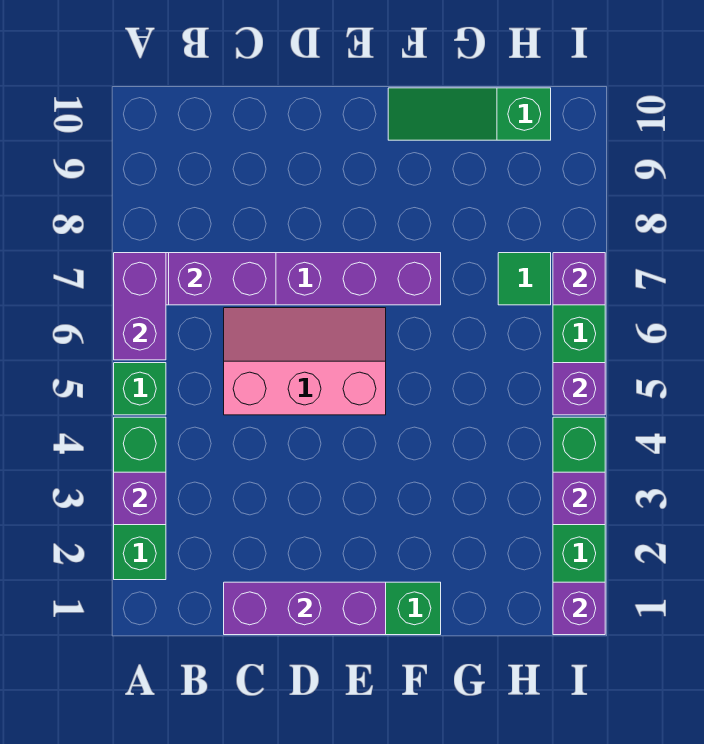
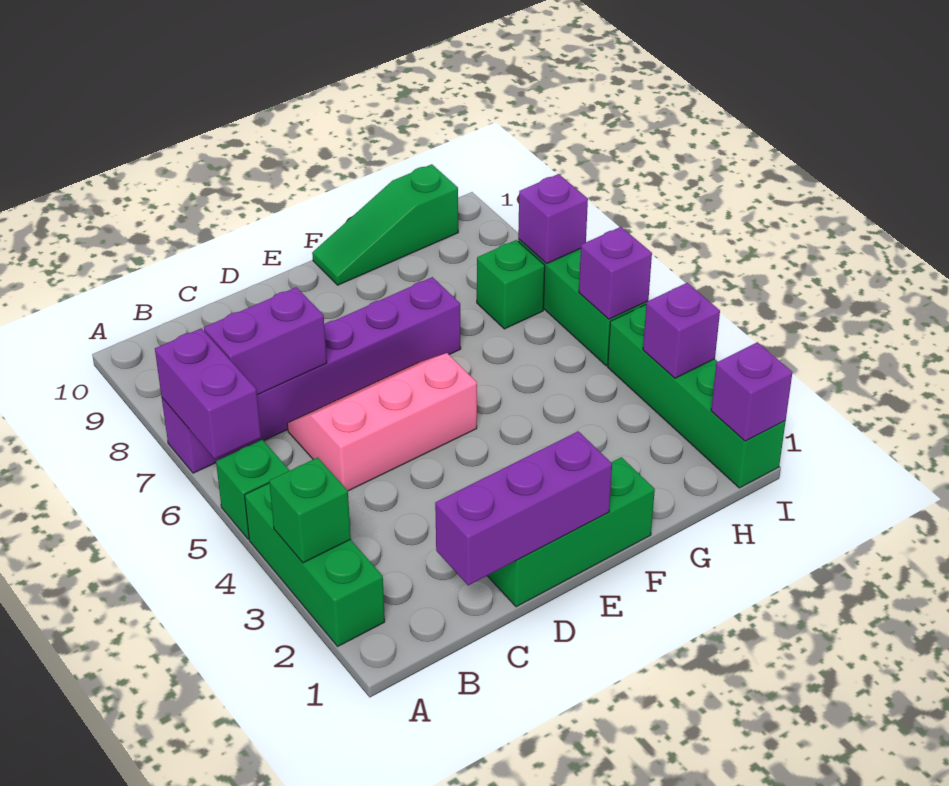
purple brick A3 level 2 -> green brick A3 level 2
green tile H7 level 1 -> green brick H7 level 1

